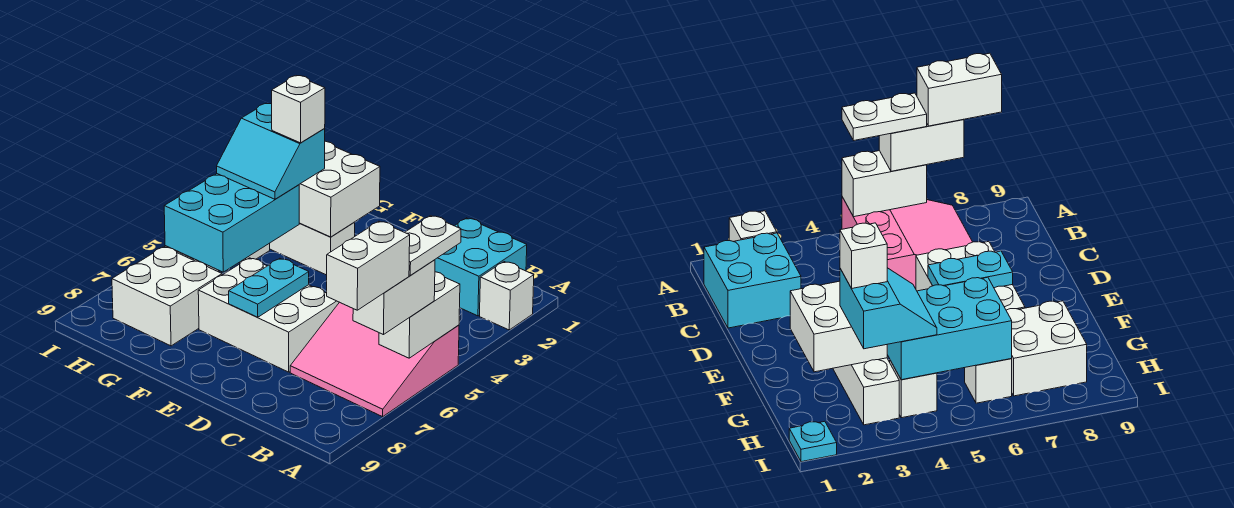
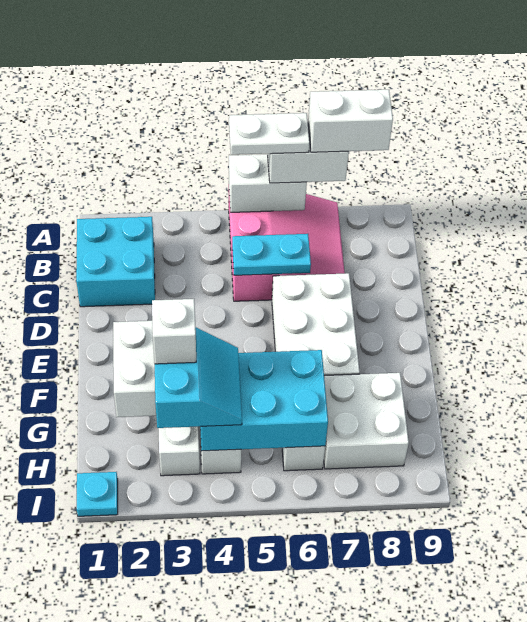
white brick A2 level 1 -> none
cyan plate E6:E7 level 2 -> cyan plate C5:C6 level 2

